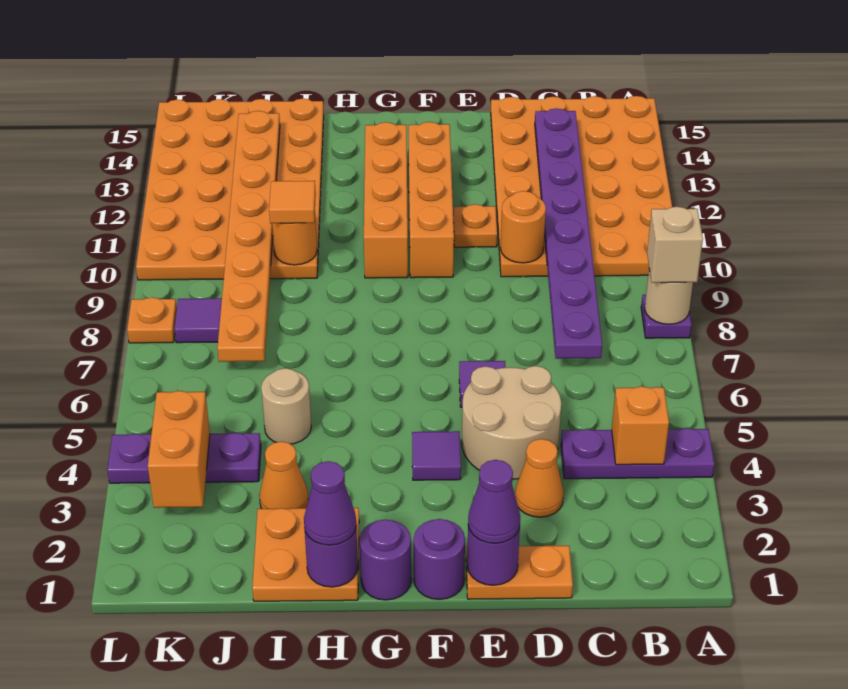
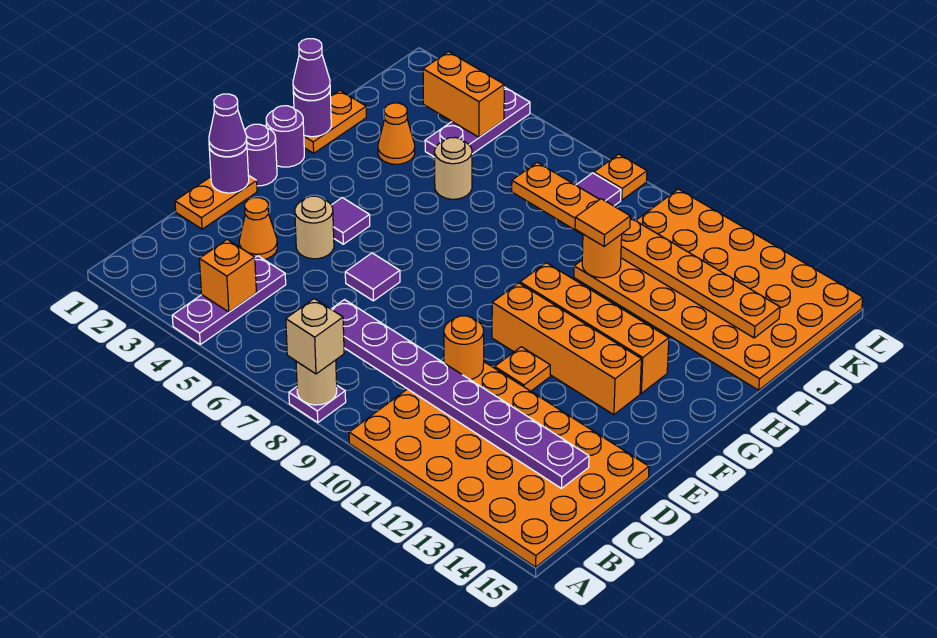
tan round brick D4:E5 level 1 -> tan round brick E4 level 1
orange plate H1:I2 level 1 -> orange plate H1:I1 level 1

